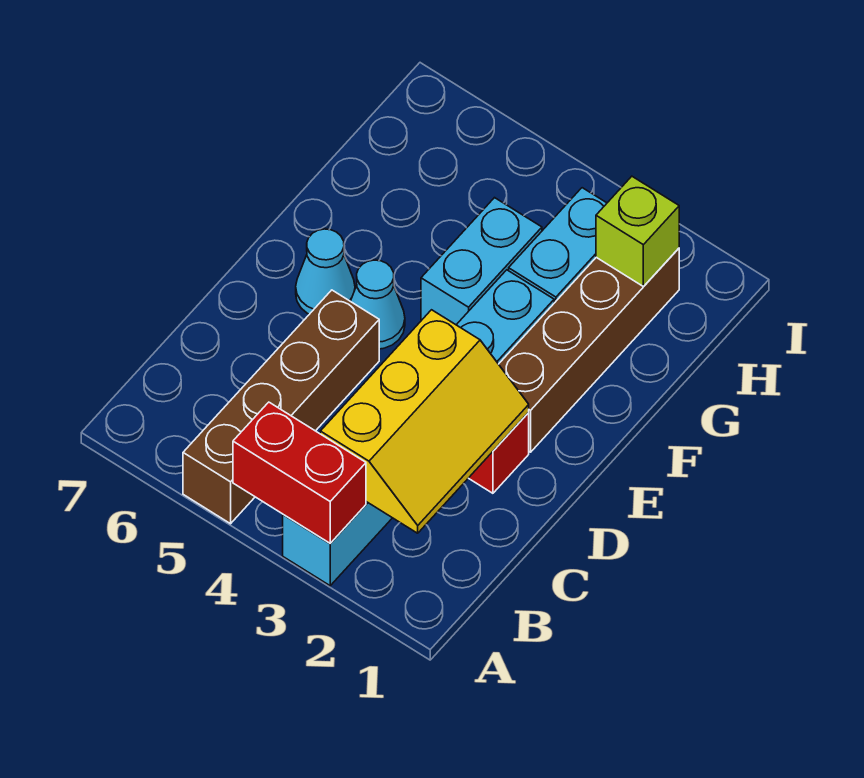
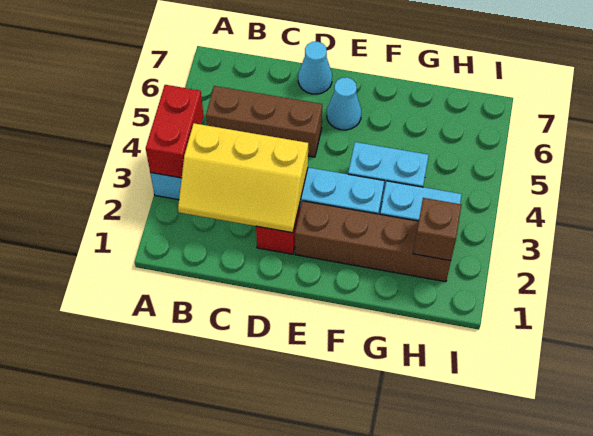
brown brick A5:D5 level 1 -> brown brick B5:D5 level 1
cyan cone E5 level 1 -> cyan cone D7 level 1
lime brick H2 level 2 -> brown brick H2 level 2

